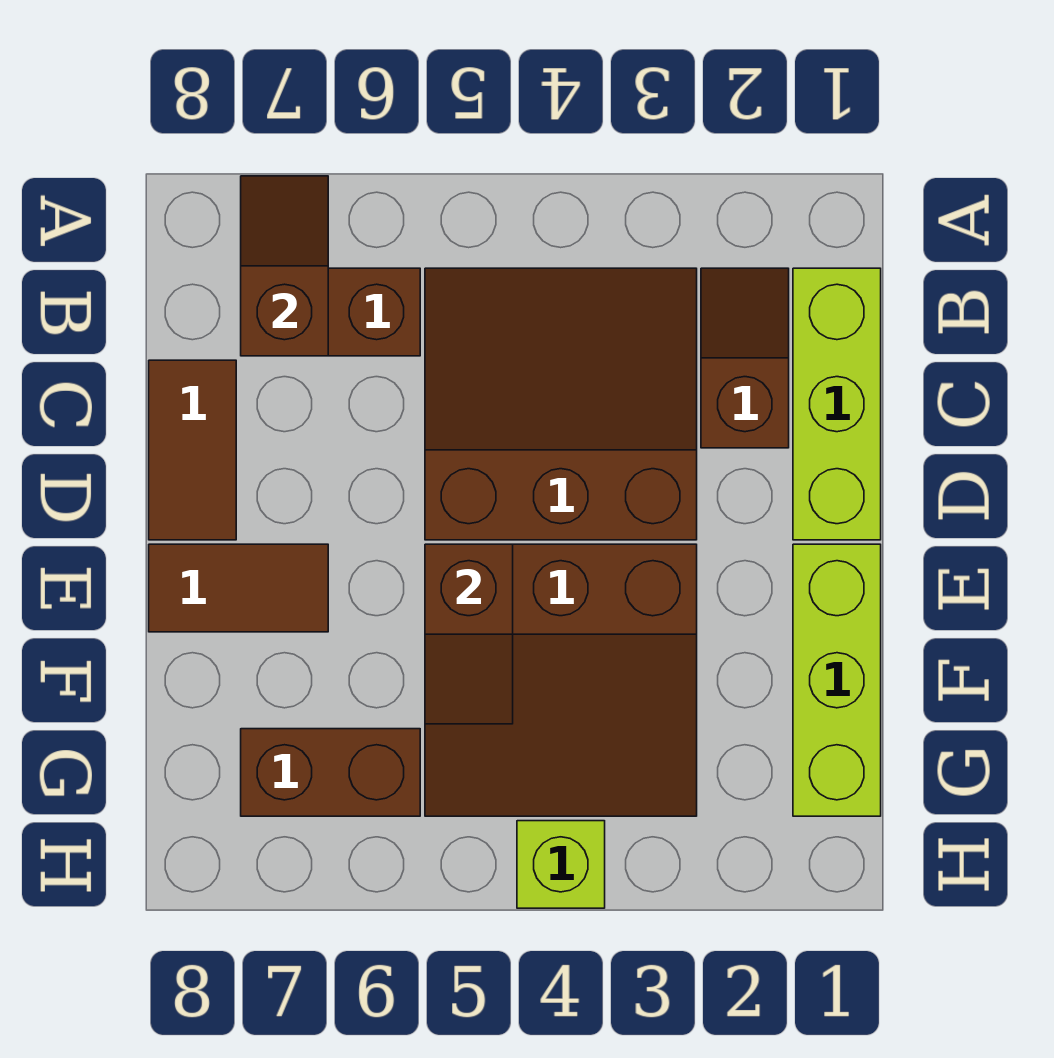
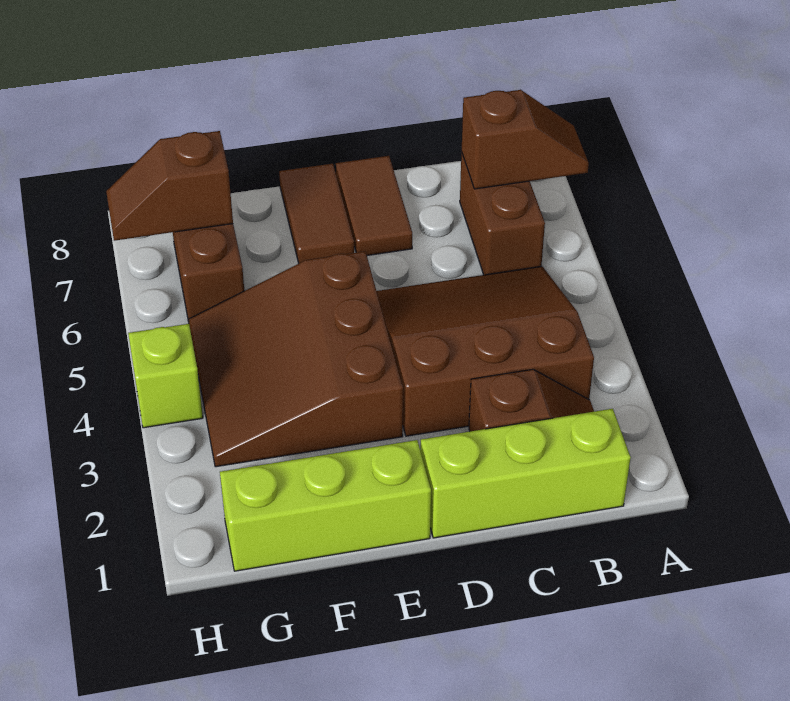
brown slope B3:D5 level 1 top D -> brown slope B3:D5 level 1 top 3
brown tile C8:D8 level 1 -> brown tile D7:D8 level 1
brown slope E5:F5 level 2 top E -> brown slope G7:H7 level 2 top G

